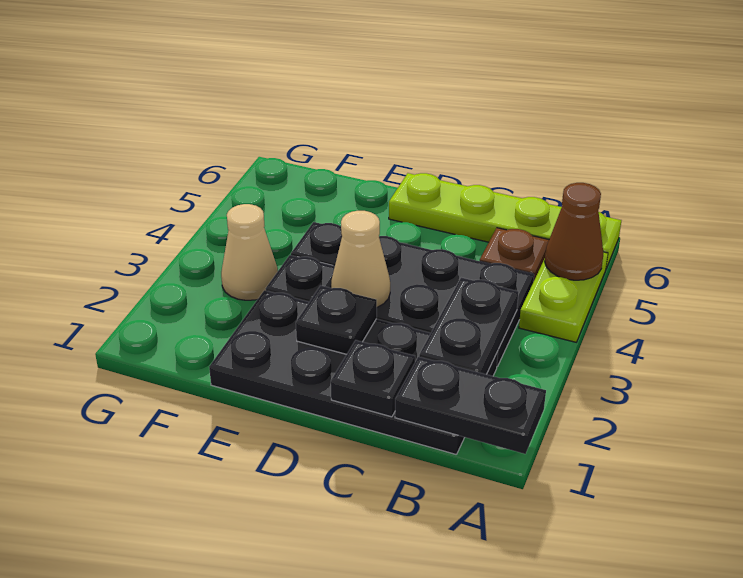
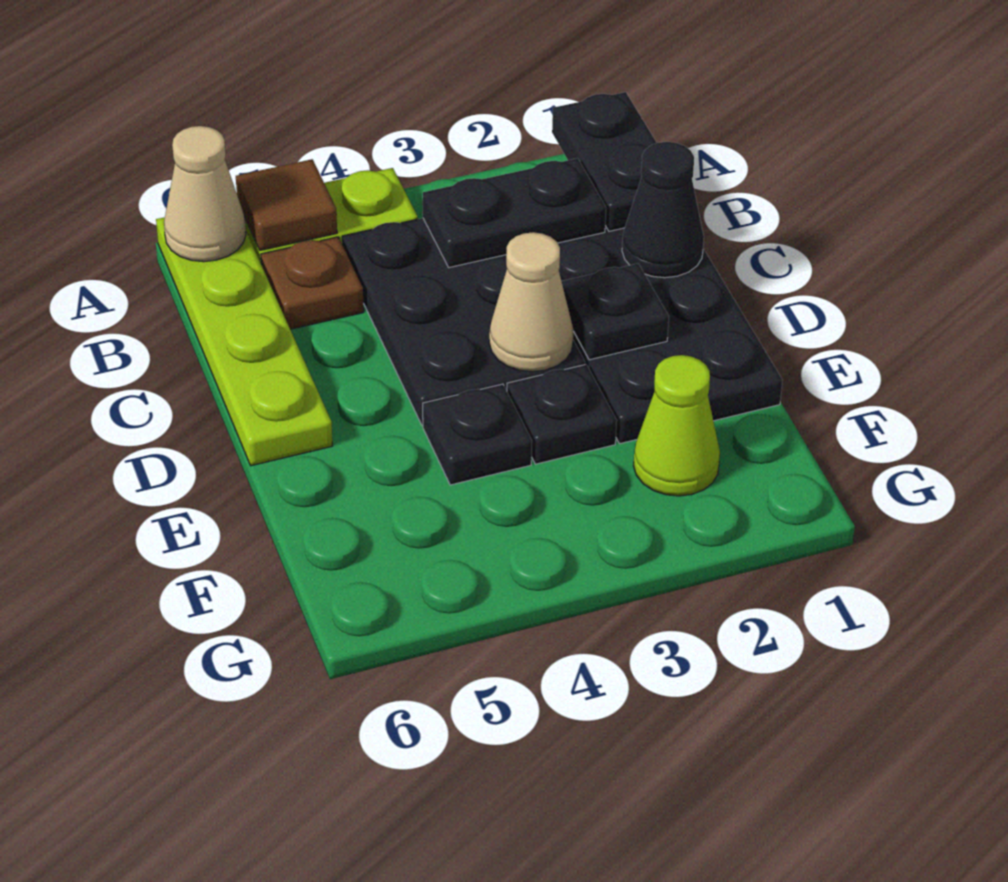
brown cone A5 level 2 -> brown tile A5 level 2
black plate C1 level 2 -> black cone C1 level 2
none -> lime cone F2 level 1
tan cone F3 level 1 -> tan cone A6 level 2

